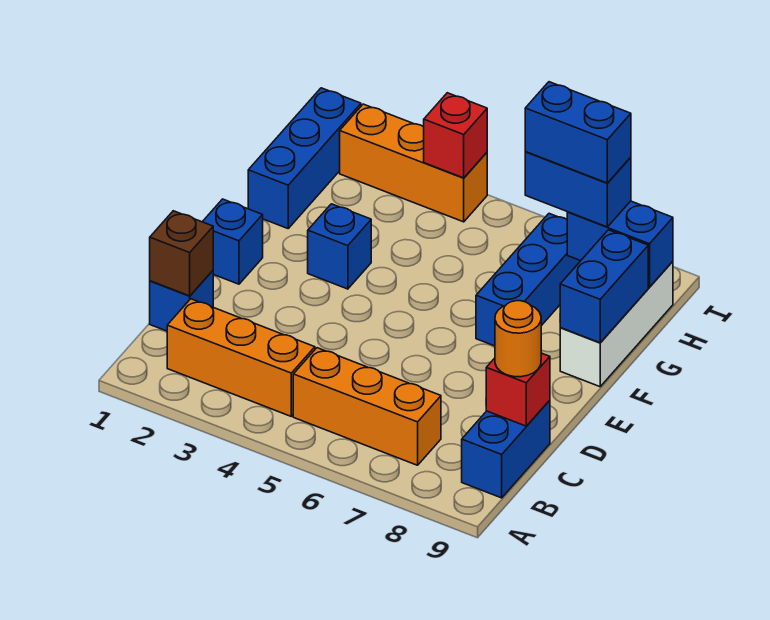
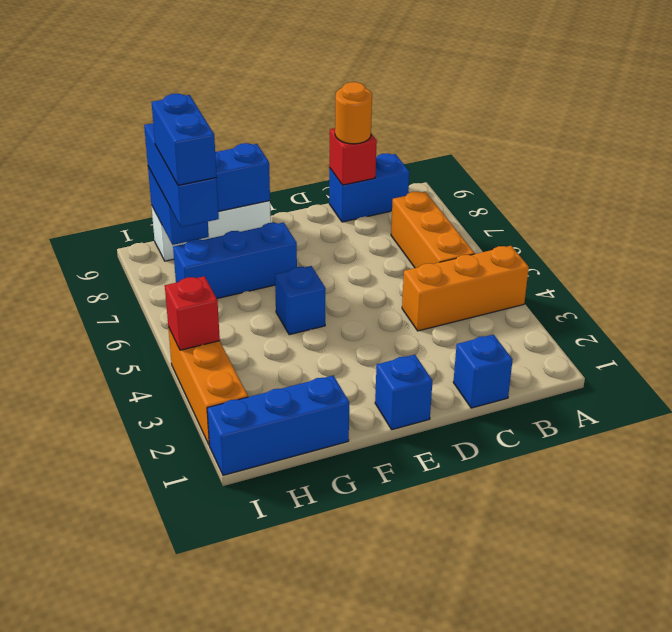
orange brick B2:B4 level 1 -> orange brick A4:C4 level 1
brown brick C1 level 2 -> none
blue brick F3 level 1 -> blue brick F5 level 1
blue brick H7:H8 level 3 -> blue brick H7:H9 level 3

